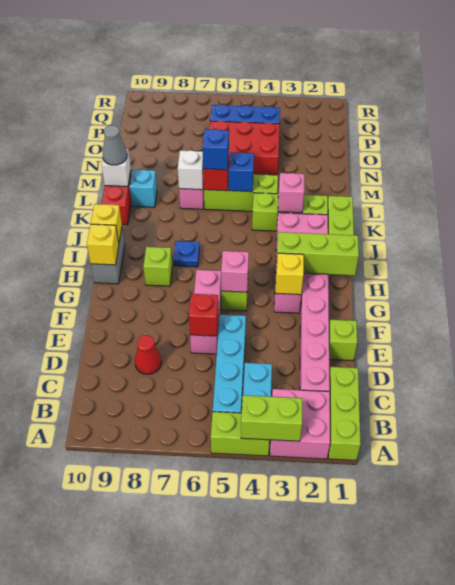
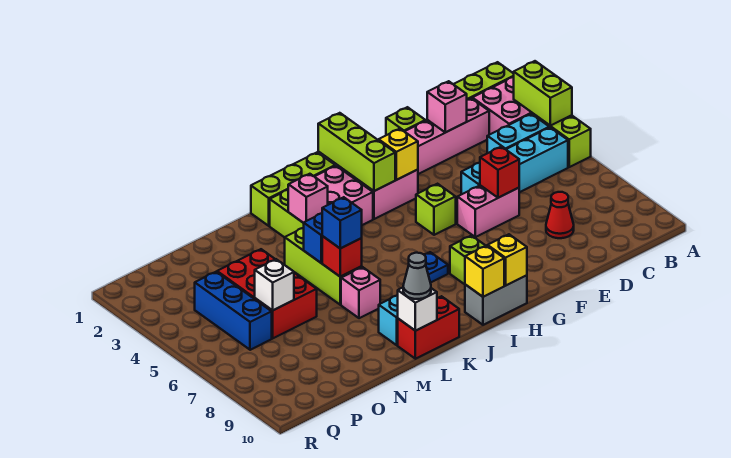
pink brick E6:G6 level 1 -> pink brick E6:F6 level 1
pink brick G5 level 2 -> pink brick D2 level 2
white brick L7 level 2 -> white brick O6 level 2

